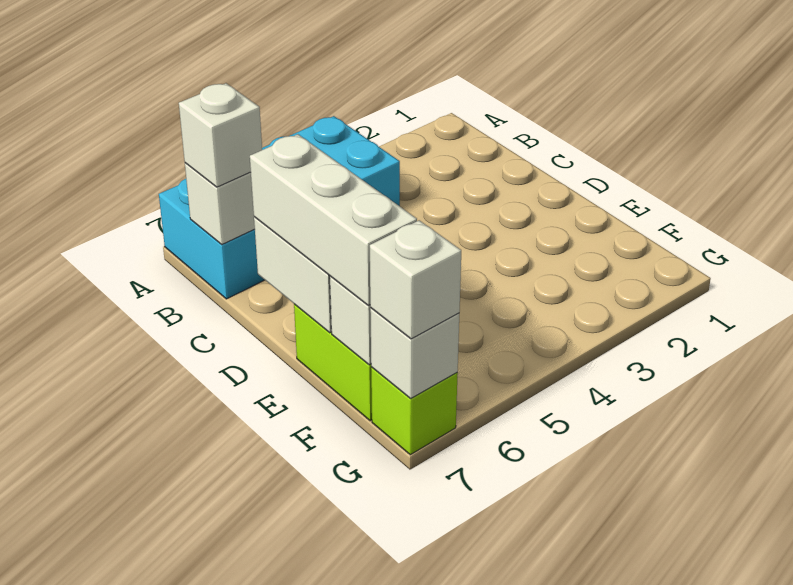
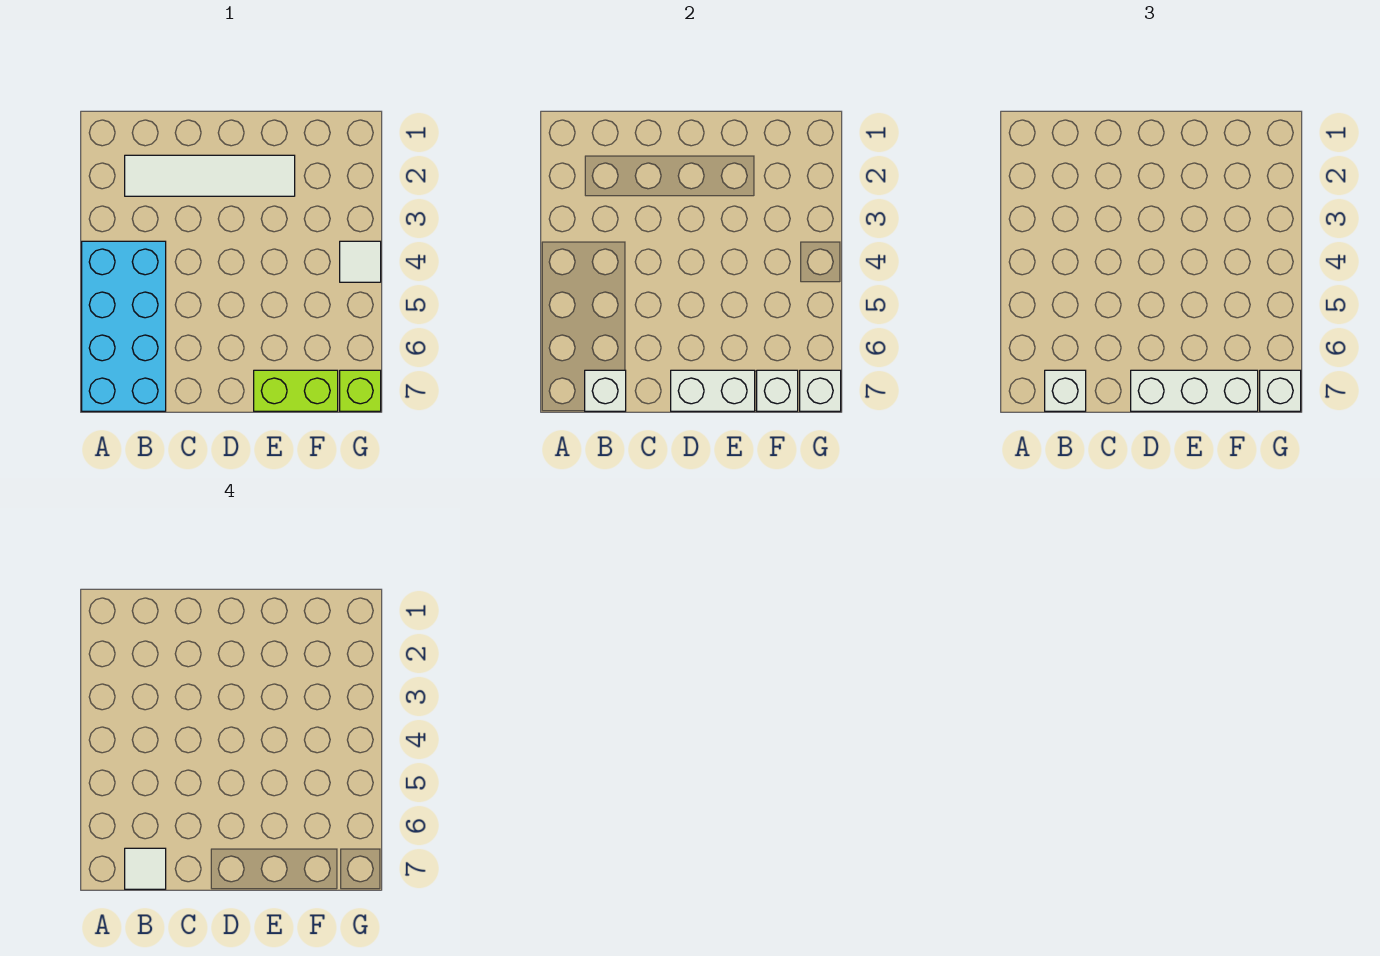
none -> white tile B2:E2 level 1
none -> white tile B7 level 4
none -> white tile G4 level 1

